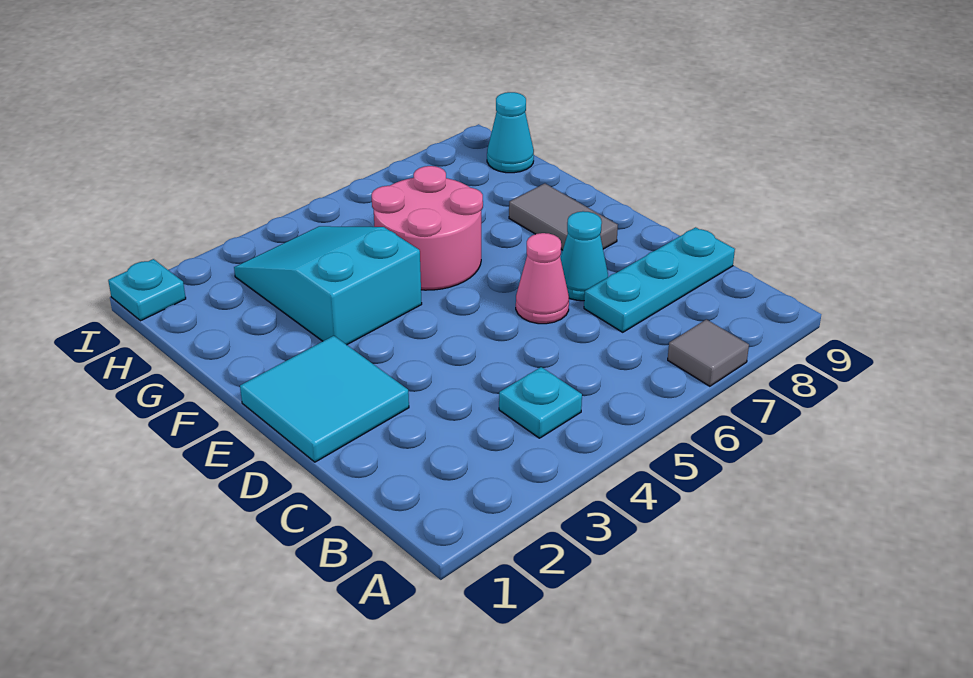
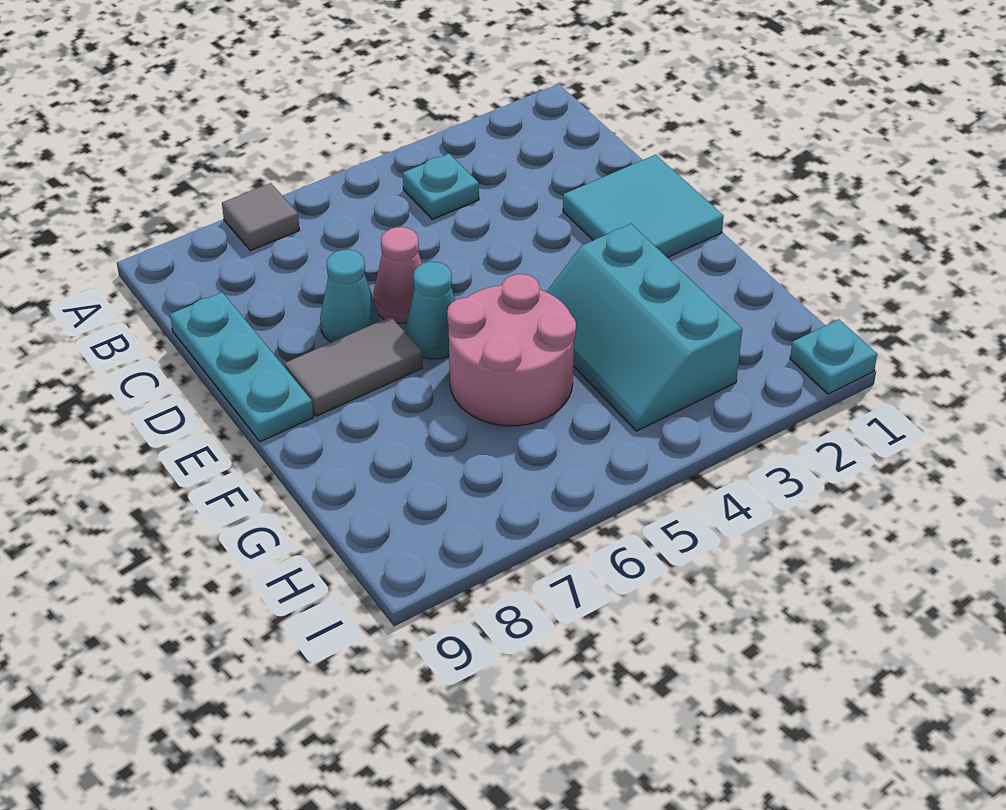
cyan plate C7:C9 level 1 -> cyan plate C9:E9 level 1
grey tile E8:F8 level 1 -> grey tile E7:E8 level 1
cyan slope F3:H4 level 1 top F -> cyan slope F3:H4 level 1 top 3
cyan cone H9 level 1 -> cyan cone E6 level 1

